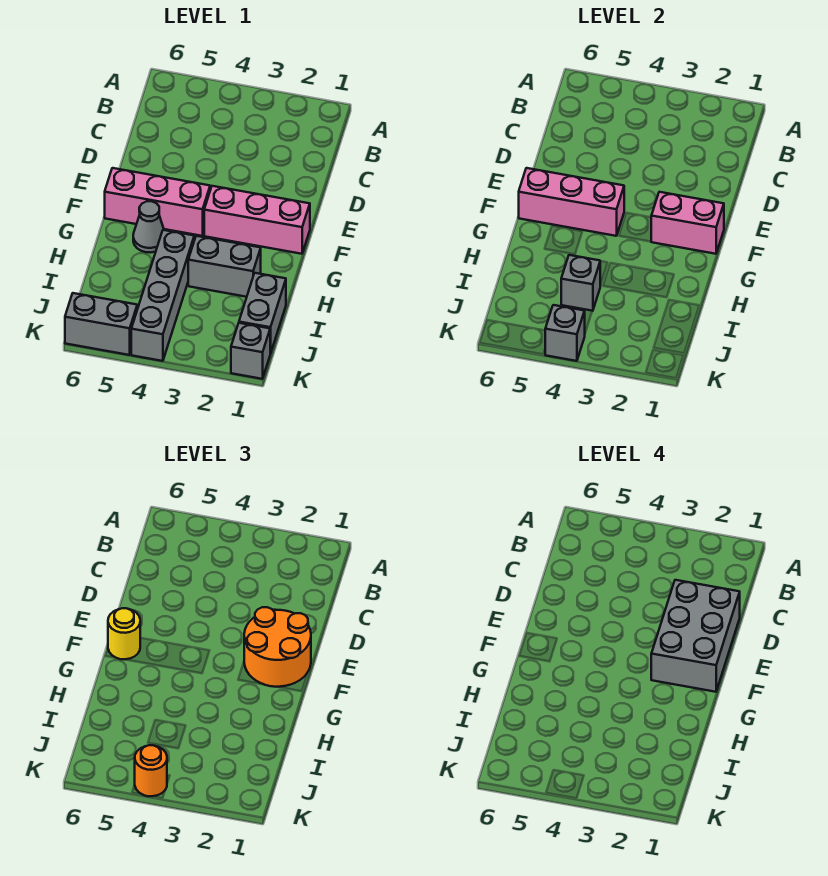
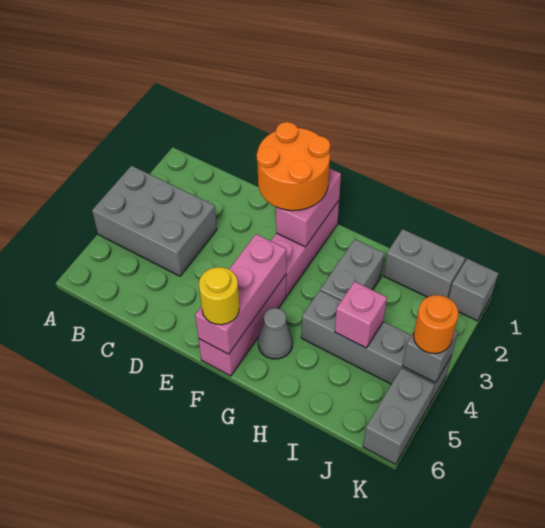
grey brick D1:F2 level 4 -> grey brick A3:C4 level 1
grey brick I4 level 2 -> pink brick I4 level 2

